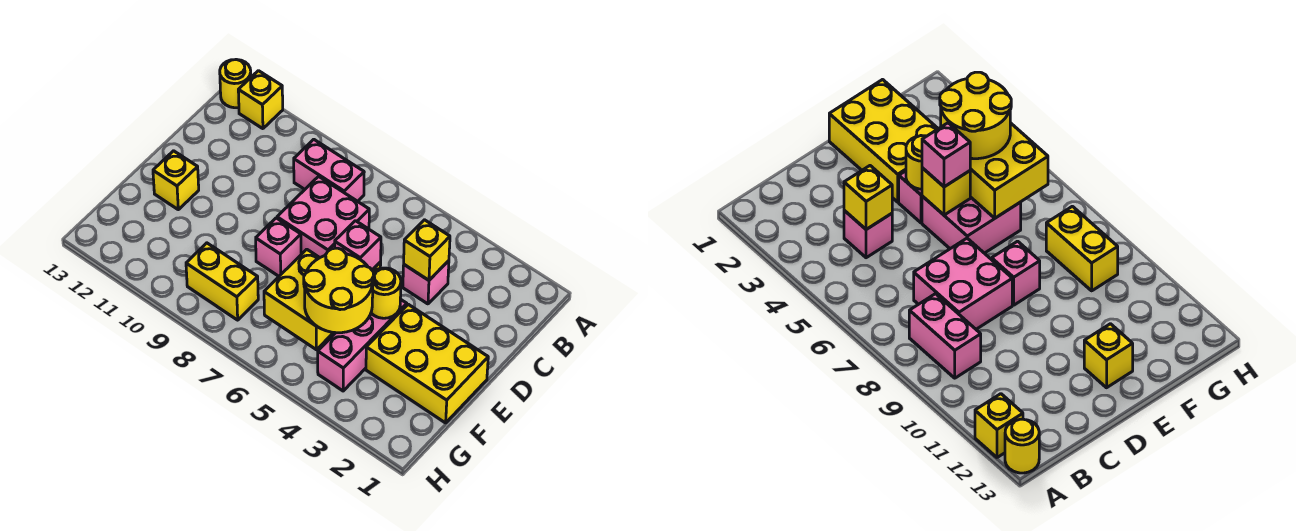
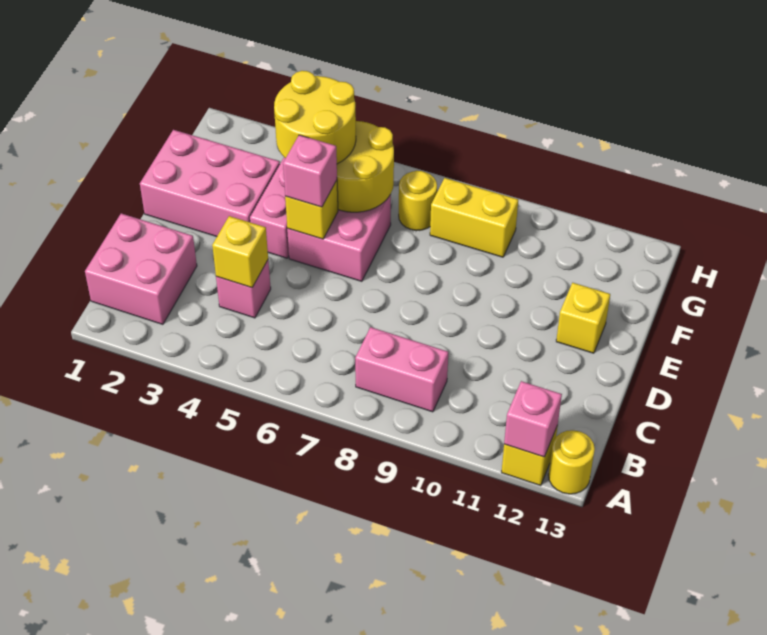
pink brick C7:D8 level 1 -> pink brick B1:C2 level 1
yellow brick E1:F3 level 1 -> pink brick E1:F3 level 1
yellow round brick E4 level 2 -> yellow round brick G7 level 1
pink brick E8 level 1 -> pink brick A12 level 2
yellow brick F5:G6 level 2 -> yellow round brick F5:G6 level 2

